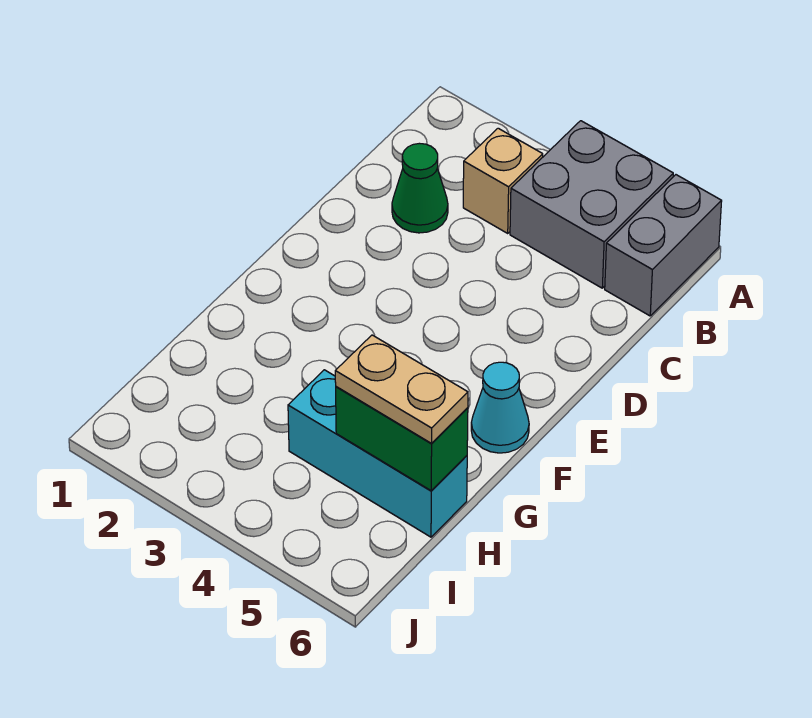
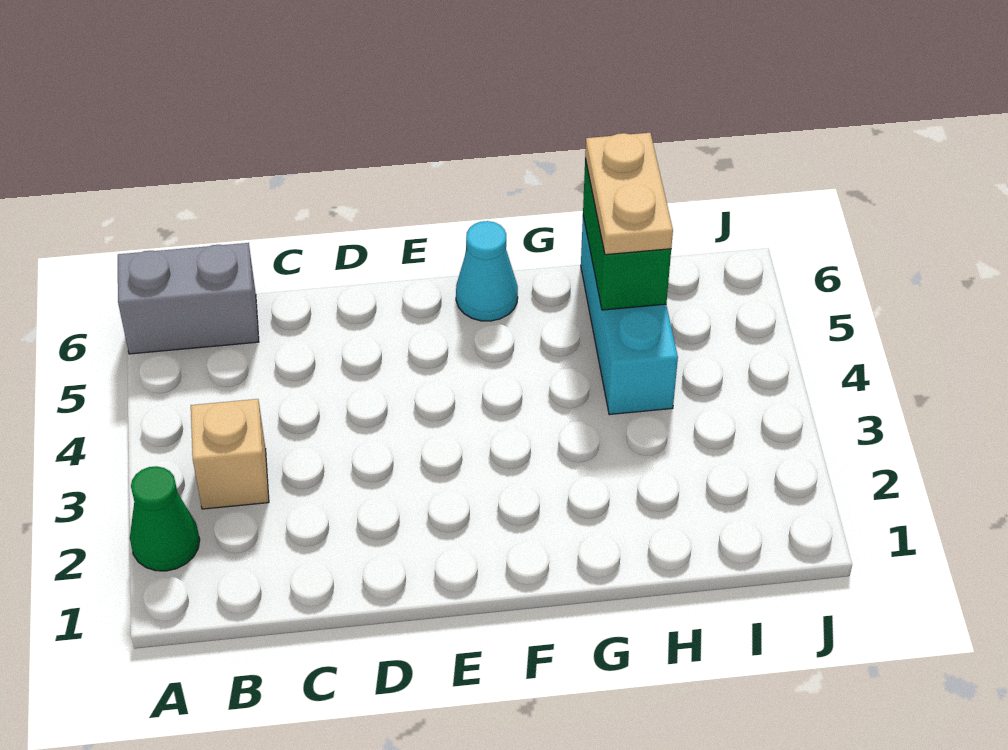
grey brick A4:B5 level 1 -> none
green cone C2 level 1 -> green cone A2 level 1

